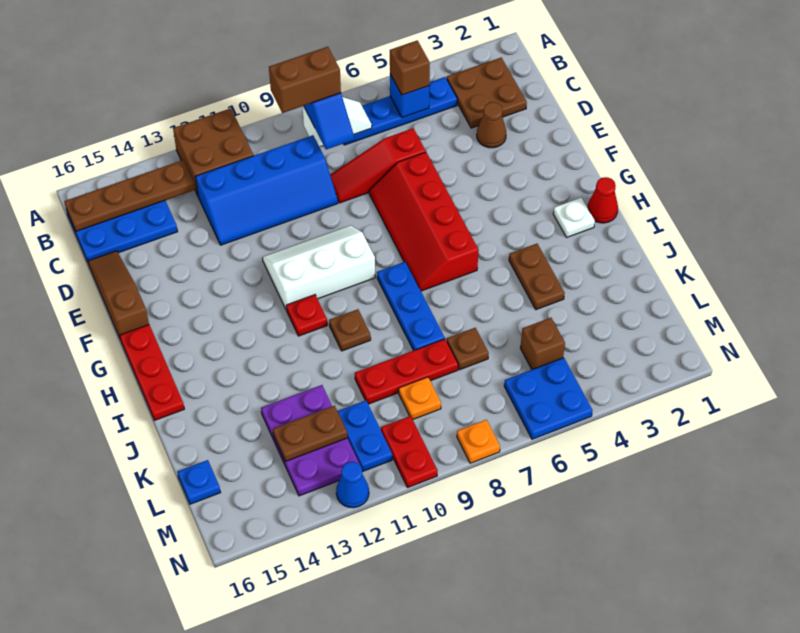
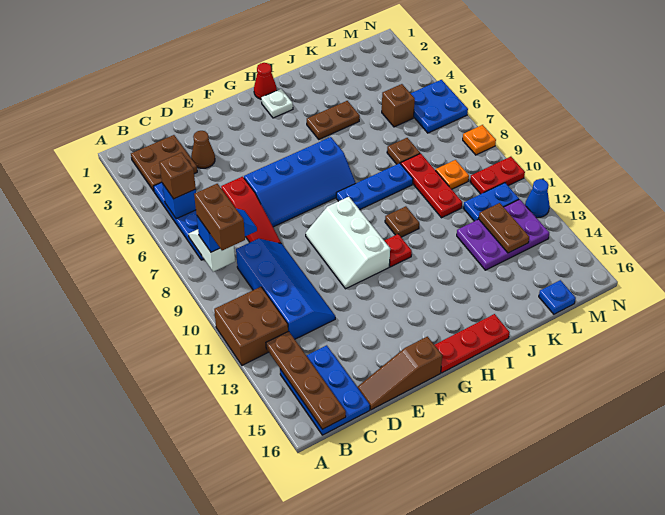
red slope E6:H7 level 1 top 6 -> blue slope E6:H7 level 1 top 6

